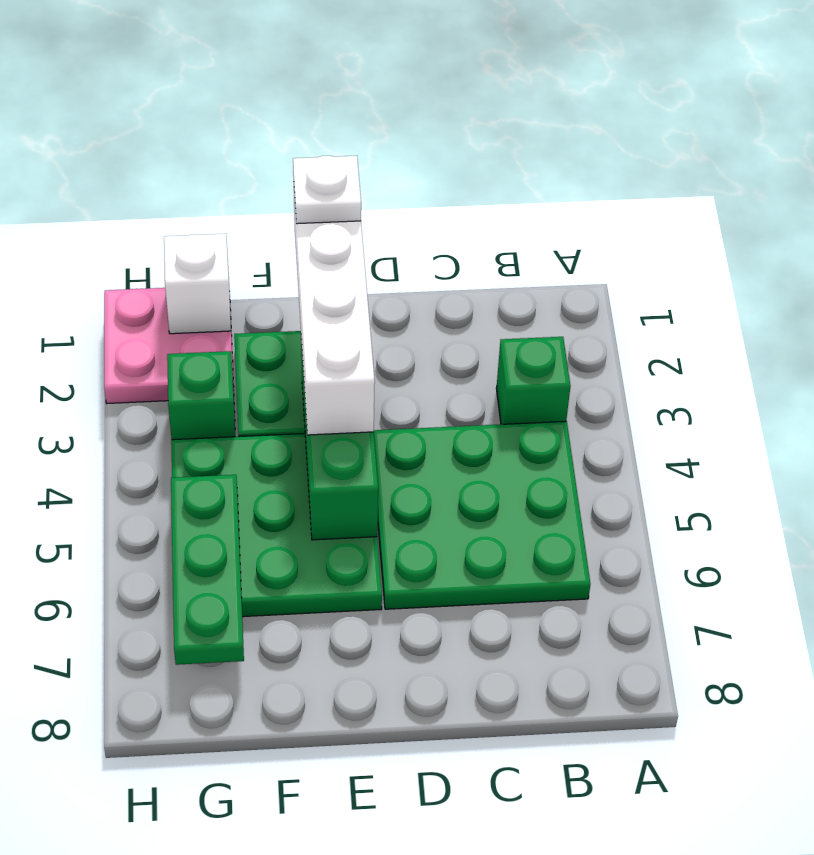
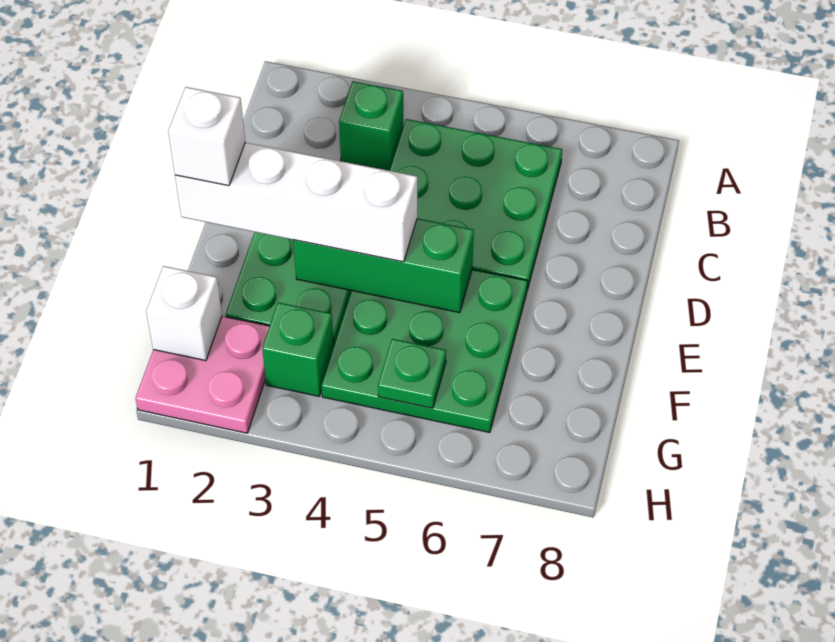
white plate E1 level 4 -> white brick E1 level 4
green plate G5:G7 level 2 -> green plate G5 level 2

